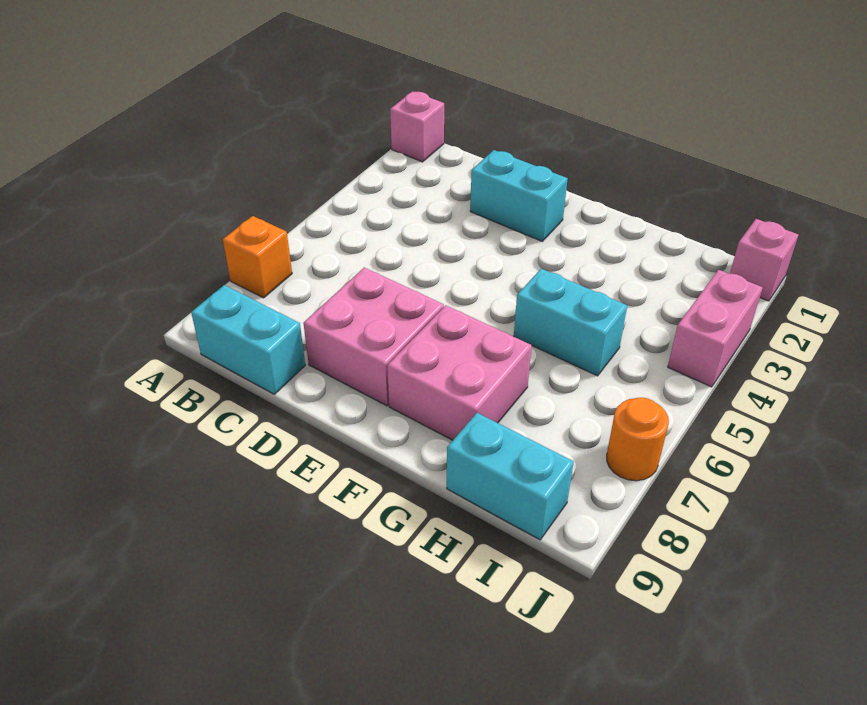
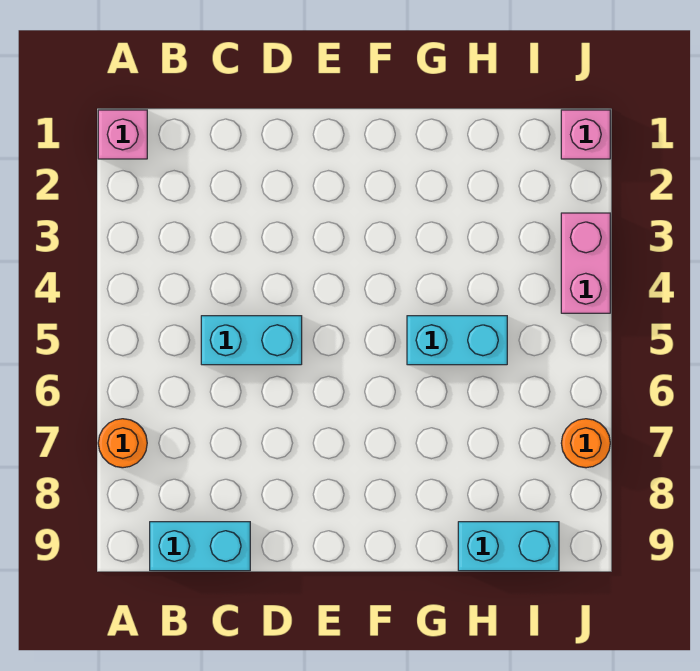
orange brick A7 level 1 -> orange round brick A7 level 1
cyan brick D2:E2 level 1 -> cyan brick C5:D5 level 1
pink brick D7:E8 level 1 -> none
pink brick F7:G8 level 1 -> none

